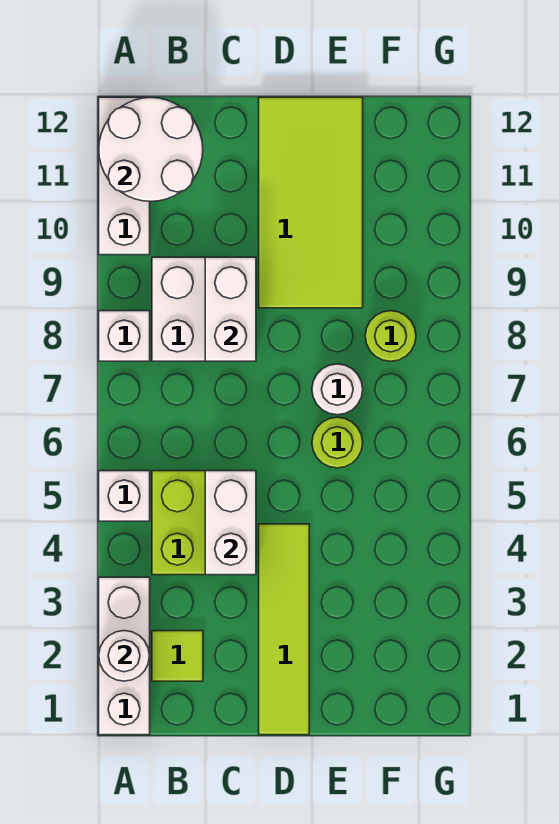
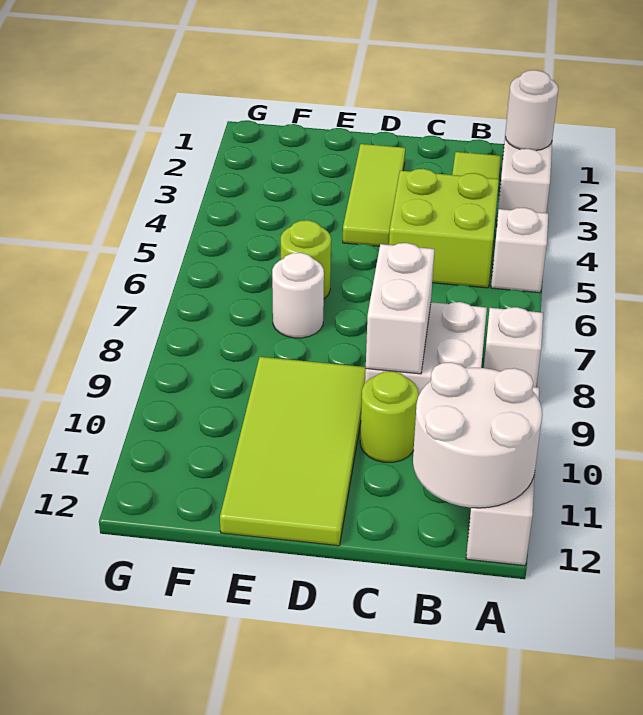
white brick C4:C5 level 2 -> none
lime tile D1:D4 level 1 -> lime tile D2:D4 level 1
lime round brick F8 level 1 -> lime round brick C10 level 1

